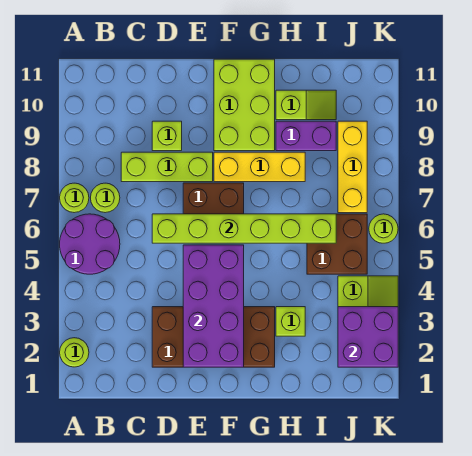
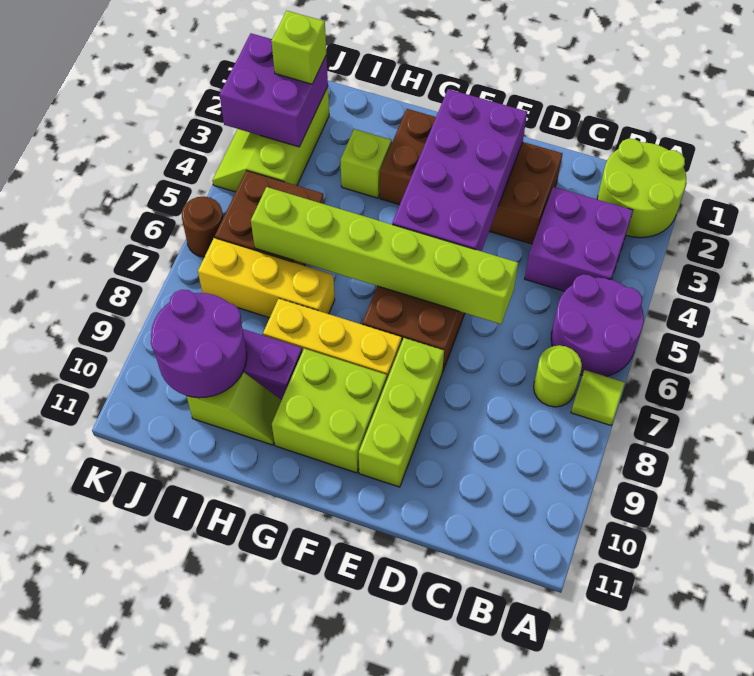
lime round brick A2 level 1 -> lime round brick A1:B2 level 1
lime round brick A7 level 1 -> lime tile A7 level 1
none -> purple brick B3:C4 level 1
lime brick C8:E8 level 1 -> lime brick E8:E10 level 1
lime brick D9 level 1 -> lime brick J2 level 3
lime brick F9:G11 level 1 -> lime brick F9:G10 level 1
lime slope H10:I10 level 1 top H -> lime slope H10:I10 level 1 top I
none -> purple round brick I9:J10 level 2
yellow brick J7:J9 level 1 -> yellow brick H7:J7 level 1
lime round brick K6 level 1 -> brown round brick K6 level 1

